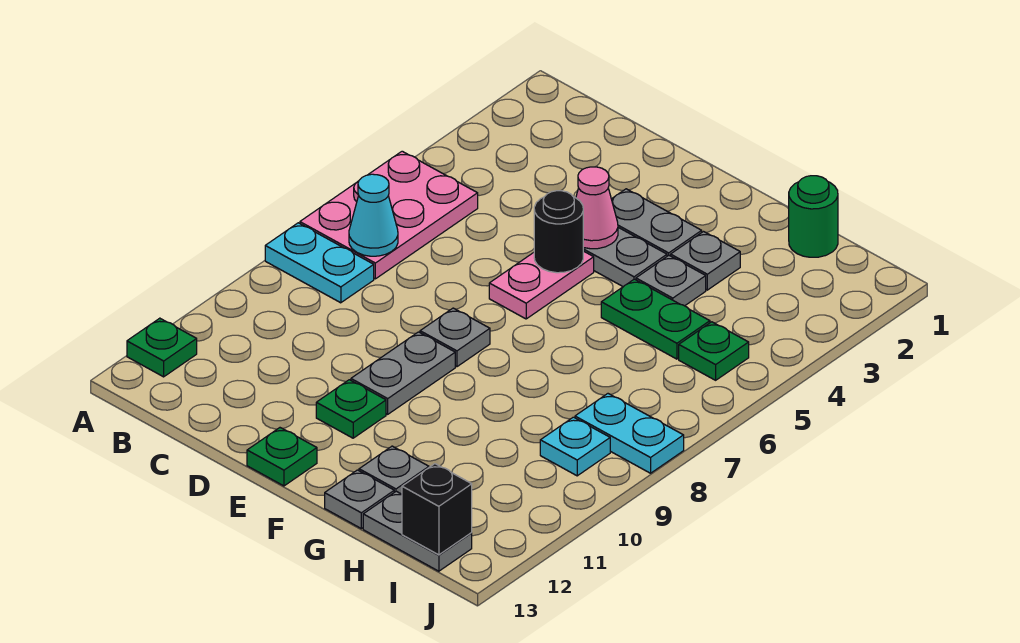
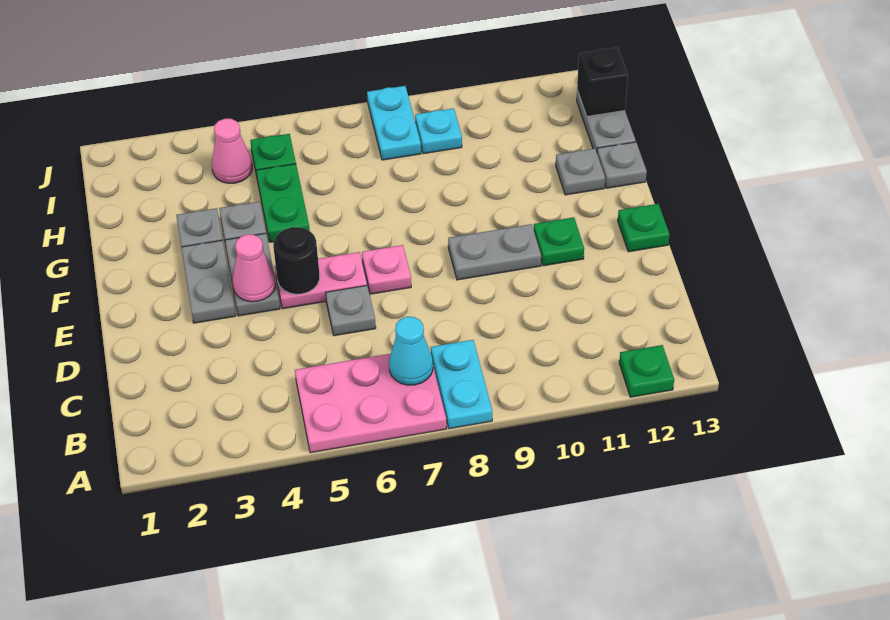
none -> pink plate E7 level 1
grey plate E8 level 1 -> grey plate D6 level 1
green round brick H1 level 1 -> none
none -> pink cone I4 level 1

